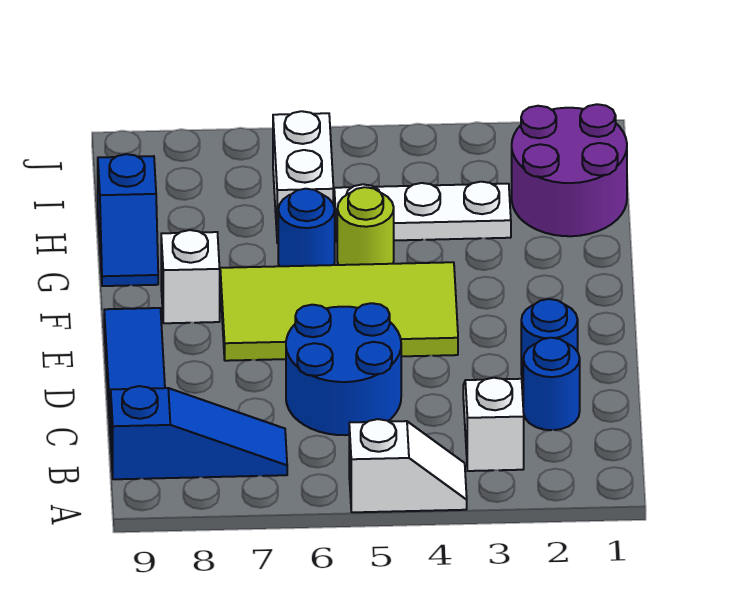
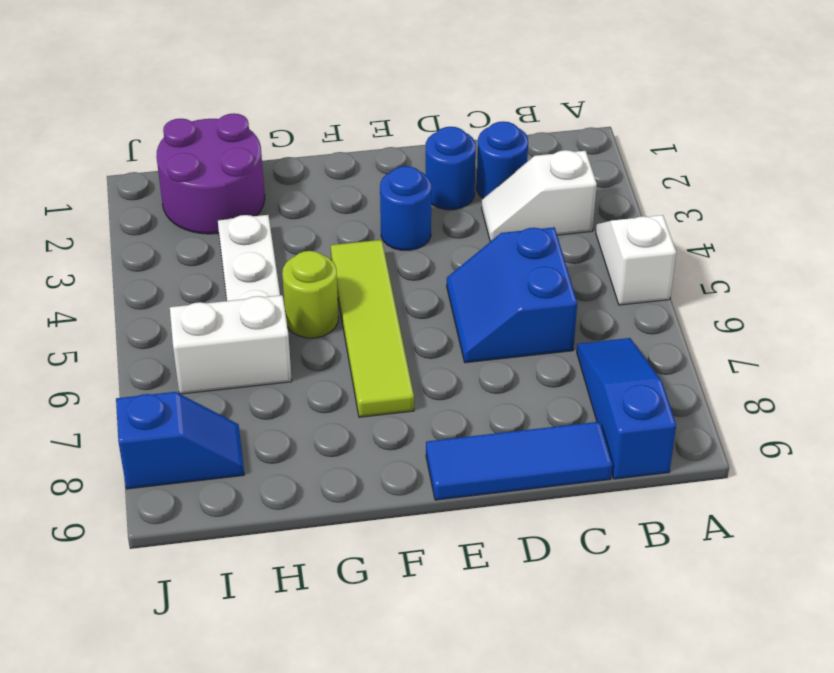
blue round brick C5:D6 level 1 -> blue slope C5:D6 level 1 top C
lime tile E4:F7 level 1 -> lime tile F4:F7 level 1
white brick F8 level 1 -> none
blue round brick G6 level 1 -> blue round brick E3 level 1
blue slope G9:H9 level 1 top H -> blue slope I8:J8 level 1 top J

